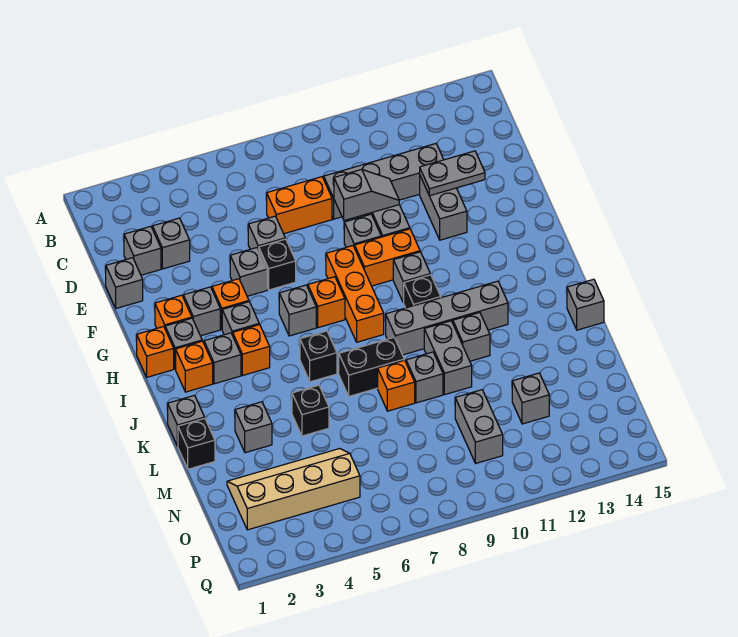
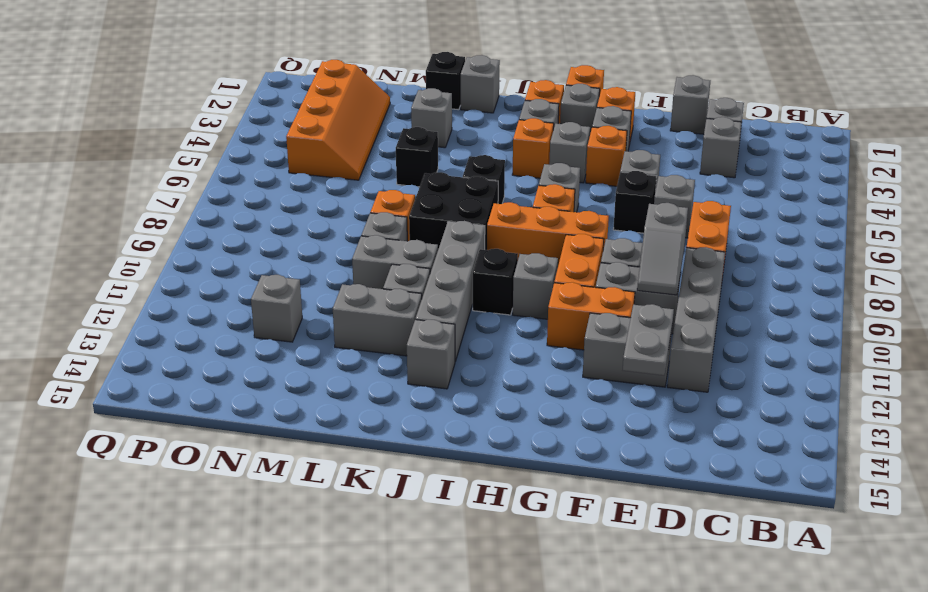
none -> orange brick F11:G11 level 1
black brick K7:K8 level 1 -> black brick J7:K8 level 1
grey brick K15 level 1 -> grey brick J13 level 1
tan slope N2:O5 level 1 top O -> orange slope N2:O5 level 1 top O
grey brick N10:O10 level 1 -> grey brick K12:L12 level 1

